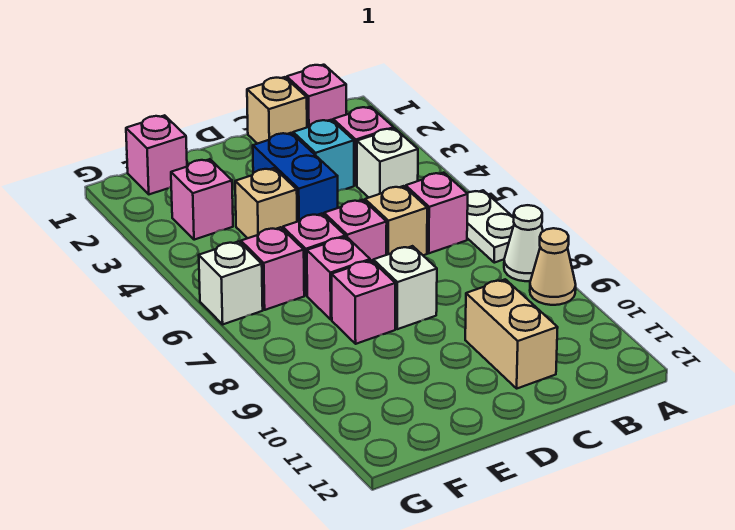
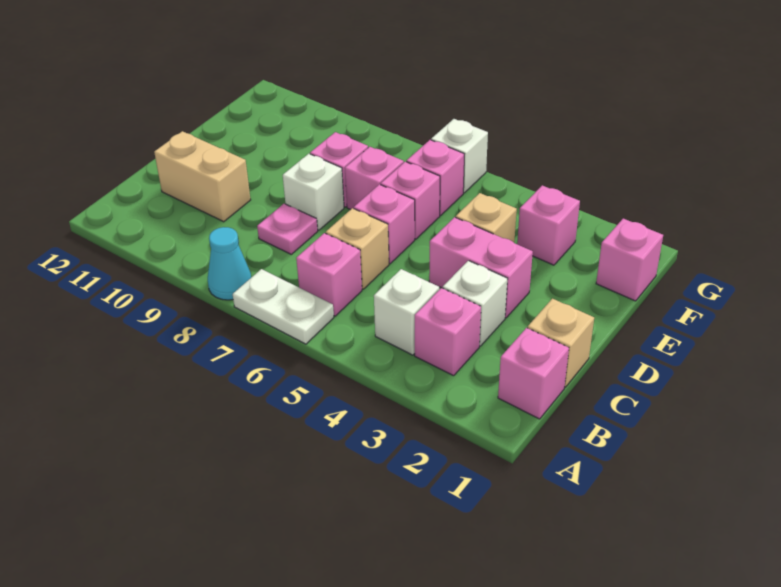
white cone A8 level 1 -> cyan cone A8 level 1
tan cone A9 level 1 -> none
cyan brick C3 level 1 -> white brick C3 level 1
none -> pink plate C8 level 1
blue brick D3:D4 level 1 -> pink brick D3:D4 level 1

